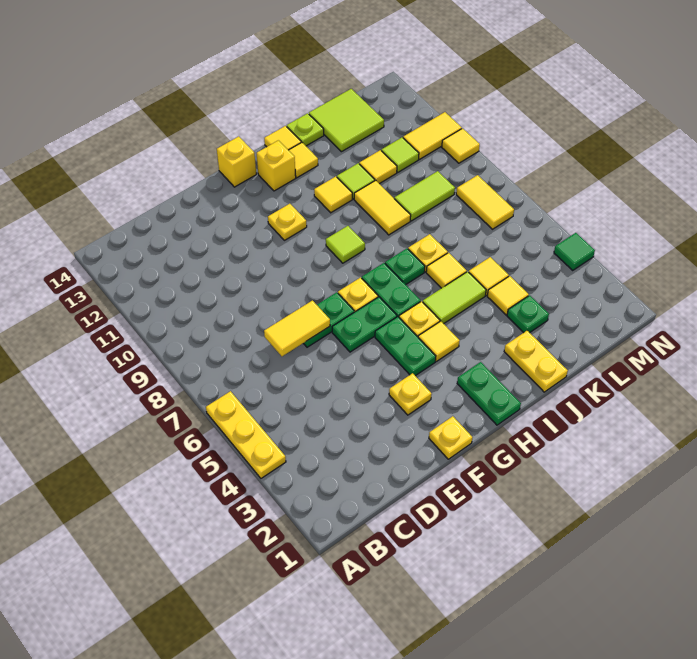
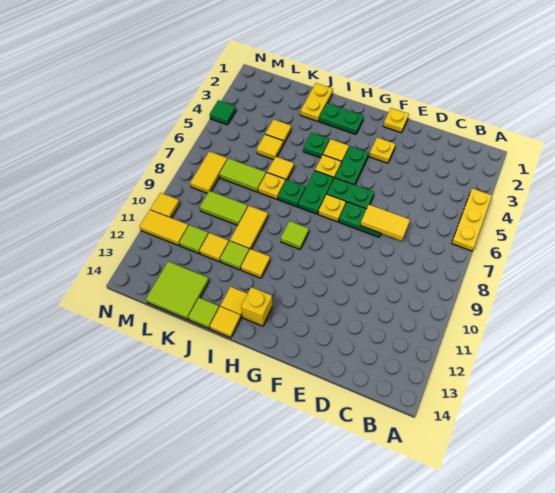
yellow plate G11 level 1 -> none
yellow brick G14 level 1 -> none
green plate H1:H2 level 1 -> green plate H2:I2 level 1
lime tile I5:J5 level 1 -> lime tile K7:L7 level 1
lime plate J14 level 1 -> lime tile J14 level 1
green plate K3 level 1 -> green plate I4 level 1

